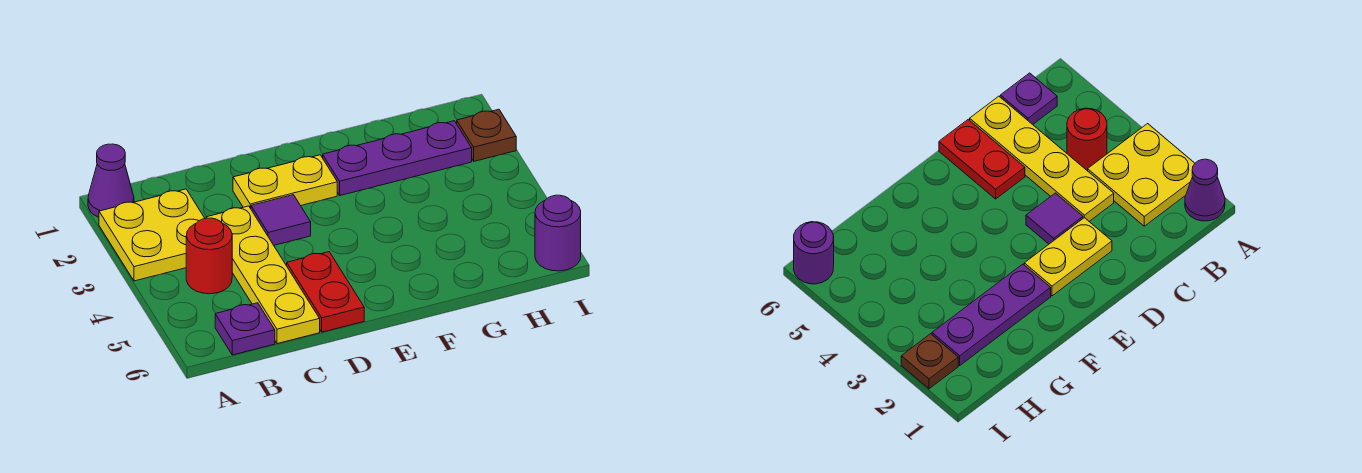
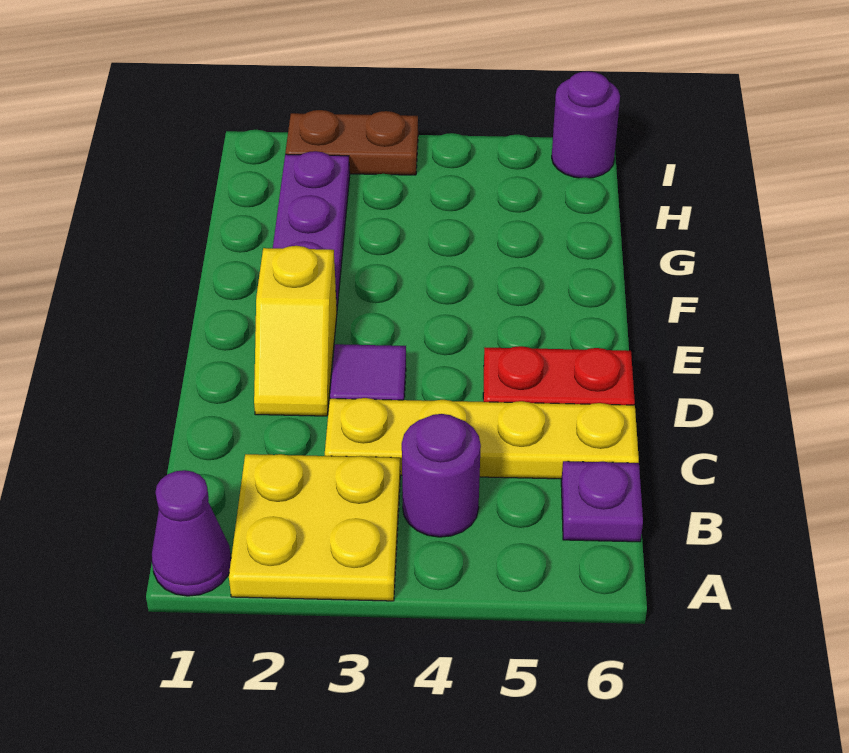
red round brick B4 level 1 -> purple round brick B4 level 1
yellow plate D2:E2 level 1 -> yellow slope D2:E2 level 1 top E
brown plate I2 level 1 -> brown plate I2:I3 level 1

